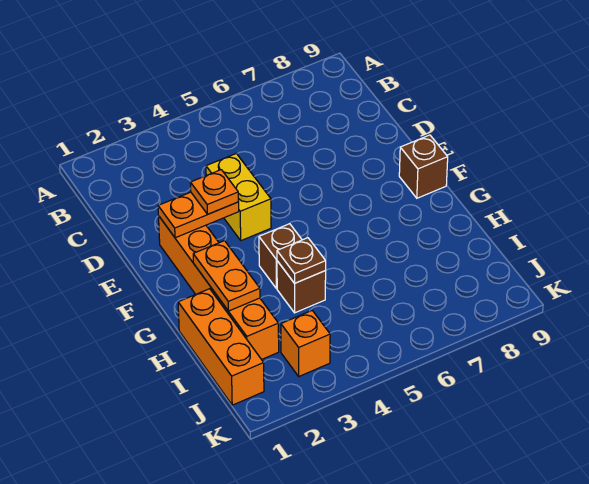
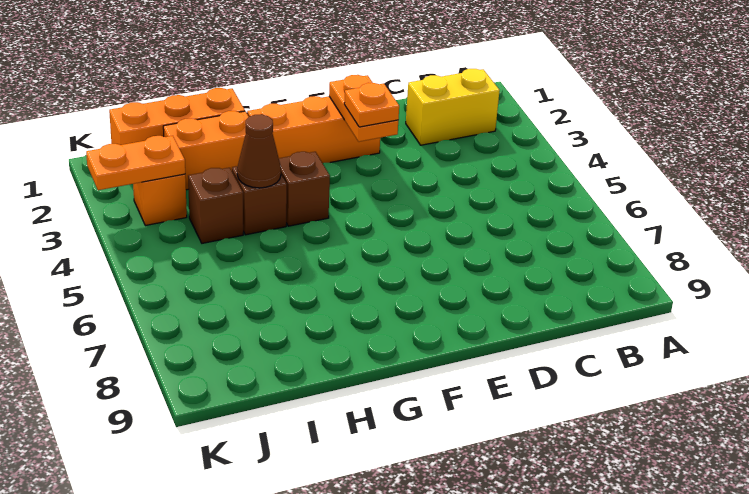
yellow brick D4:E4 level 1 -> yellow brick B2:C2 level 1
brown brick F9 level 1 -> brown brick I4 level 1
orange plate G2:H2 level 2 -> orange plate J3:K3 level 2
brown plate H4 level 2 -> brown cone H4 level 2

